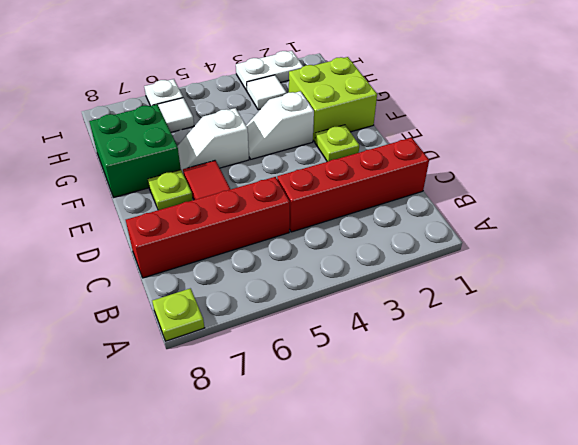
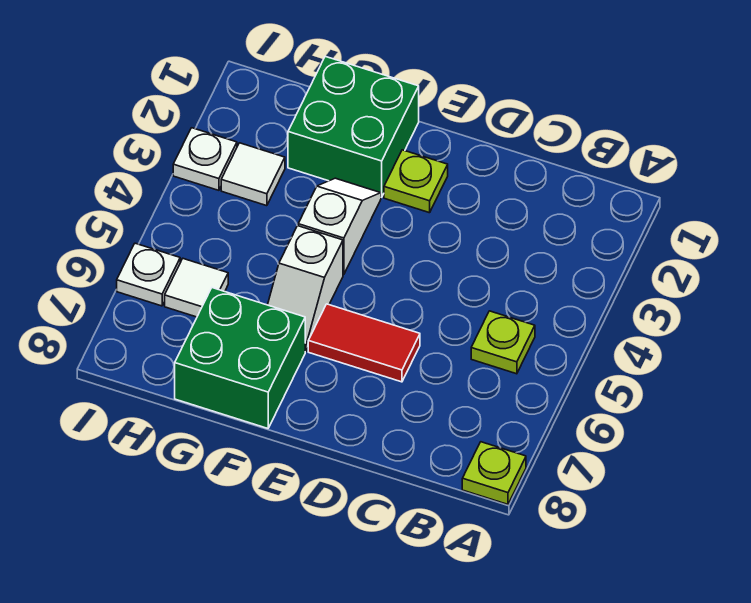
red brick C1:C4 level 1 -> none
red brick C5:C8 level 1 -> none
lime plate E7 level 1 -> lime plate B5 level 1
lime brick F1:G2 level 1 -> green brick F1:G2 level 1
white slope F3:F4 level 1 top 3 -> white slope F3:F4 level 1 top 4
white plate I2:I3 level 1 -> white plate I3 level 1

